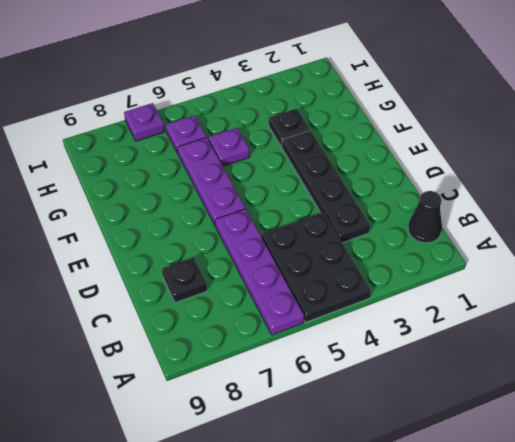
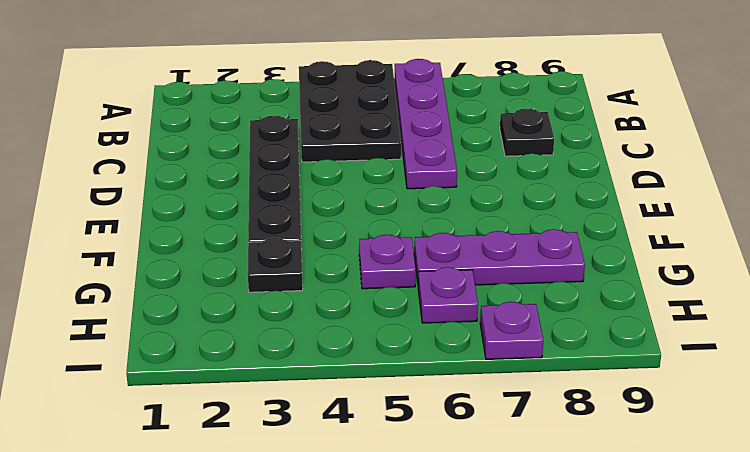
black cone B1 level 1 -> none
purple plate E6:G6 level 1 -> purple plate G6:G8 level 1

